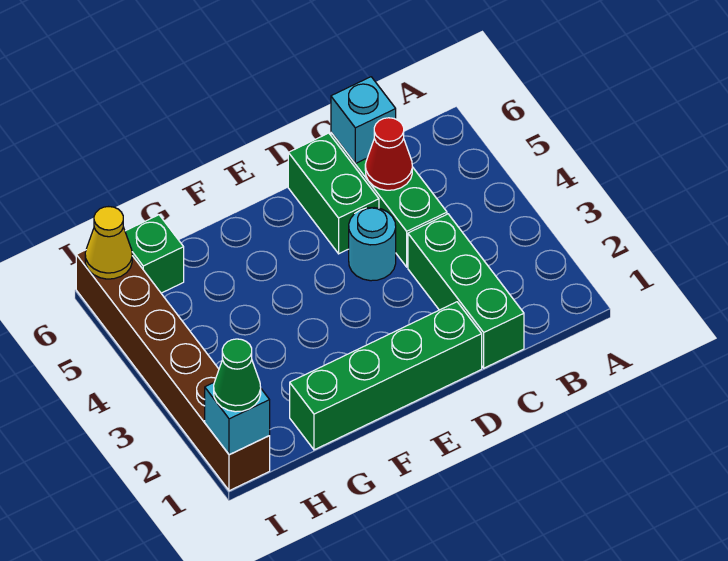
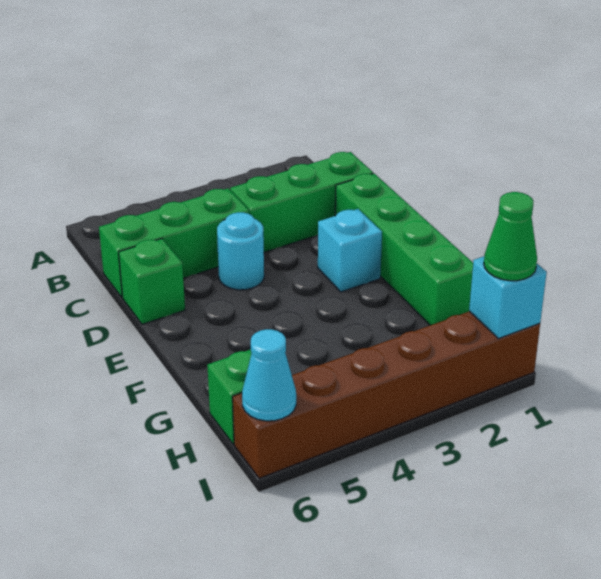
red cone C5 level 2 -> none
cyan brick C6 level 2 -> cyan brick E2 level 1
green brick D5:D6 level 1 -> green brick D6 level 1
yellow cone I6 level 2 -> cyan cone I6 level 2

